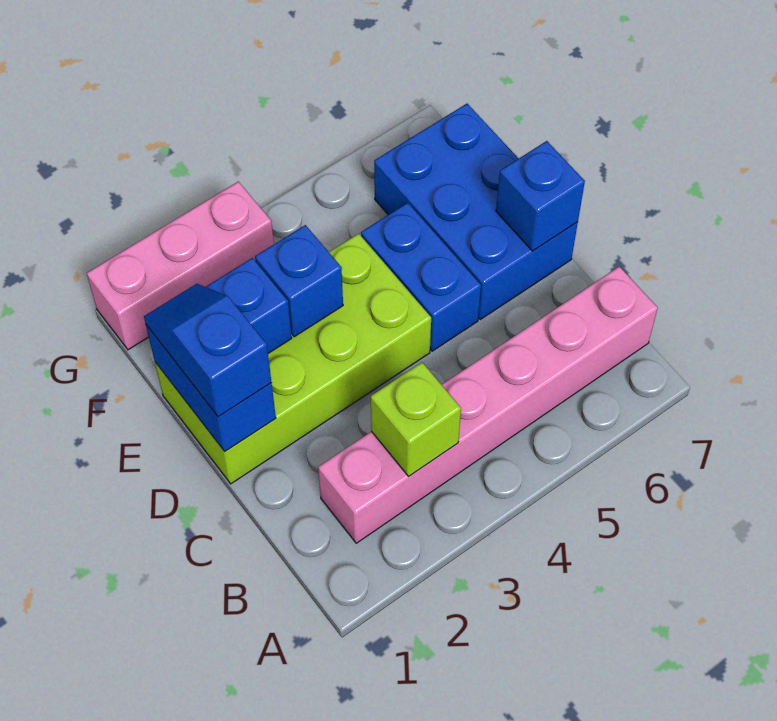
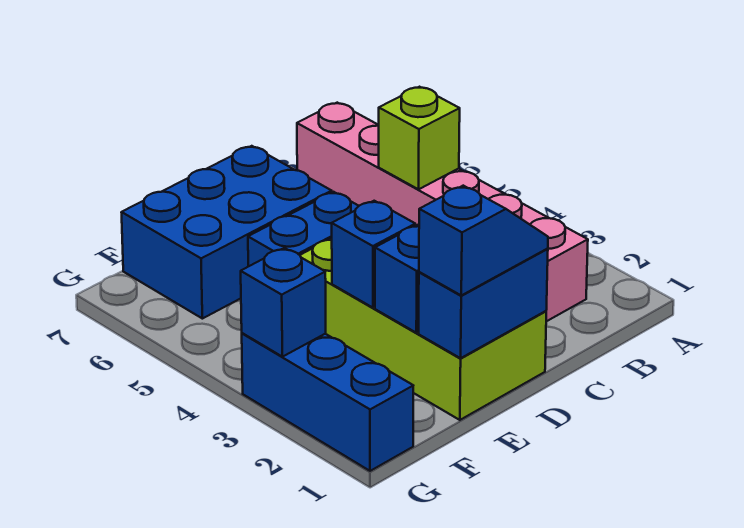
lime brick B3 level 2 -> lime brick B5 level 2
blue slope D1:E1 level 3 top D -> blue slope D1:E1 level 3 top E
blue brick D7 level 2 -> blue brick G3 level 2
pink brick G1:G3 level 1 -> blue brick G1:G3 level 1

